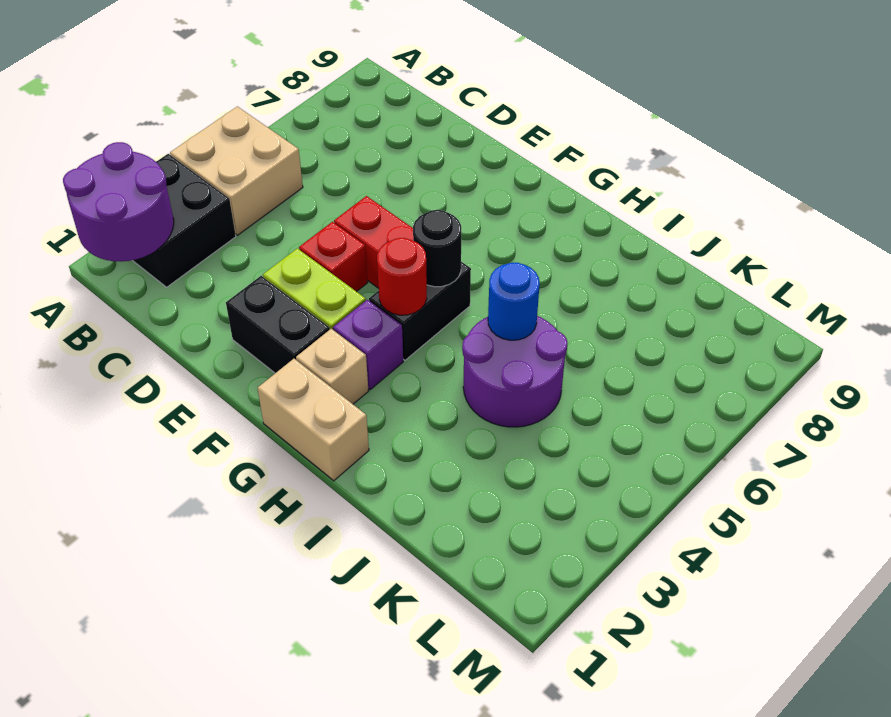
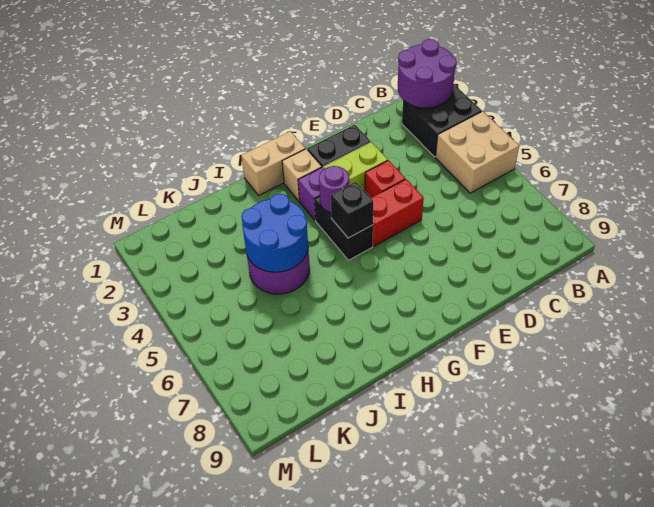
red round brick G4 level 2 -> purple round brick G4 level 2
black round brick G5 level 2 -> black brick G5 level 2
blue round brick I5 level 2 -> blue round brick I4:J5 level 2

